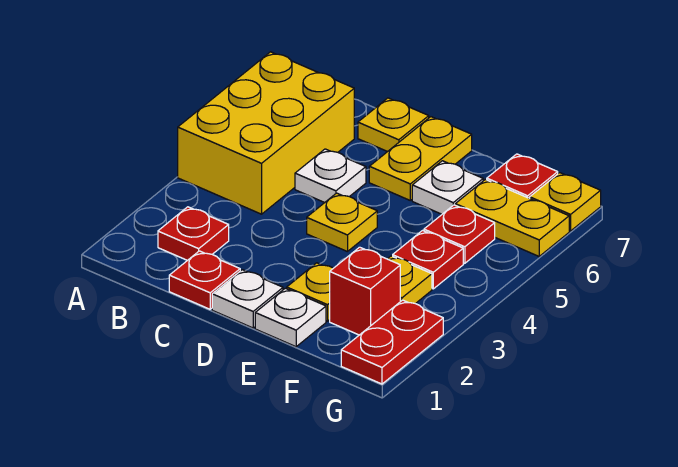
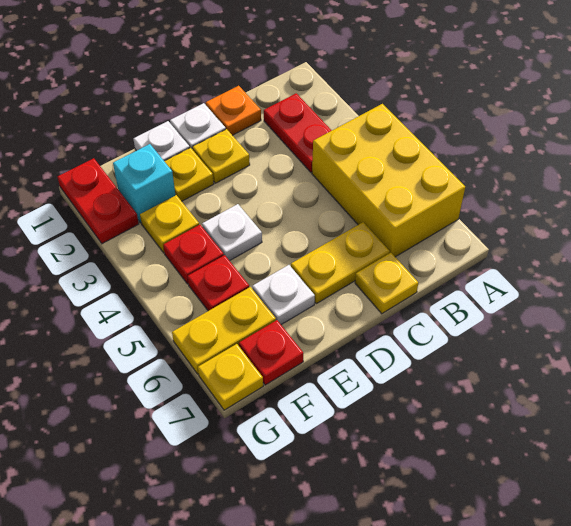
red plate B2 level 1 -> red plate B2:B3 level 1
red plate C1 level 1 -> orange plate C1 level 1
white plate C5 level 1 -> white plate E4 level 1
yellow plate D4 level 1 -> yellow plate D2 level 1
yellow plate D6:D7 level 1 -> yellow plate C6:D6 level 1
red brick F2 level 1 -> cyan brick F2 level 1

